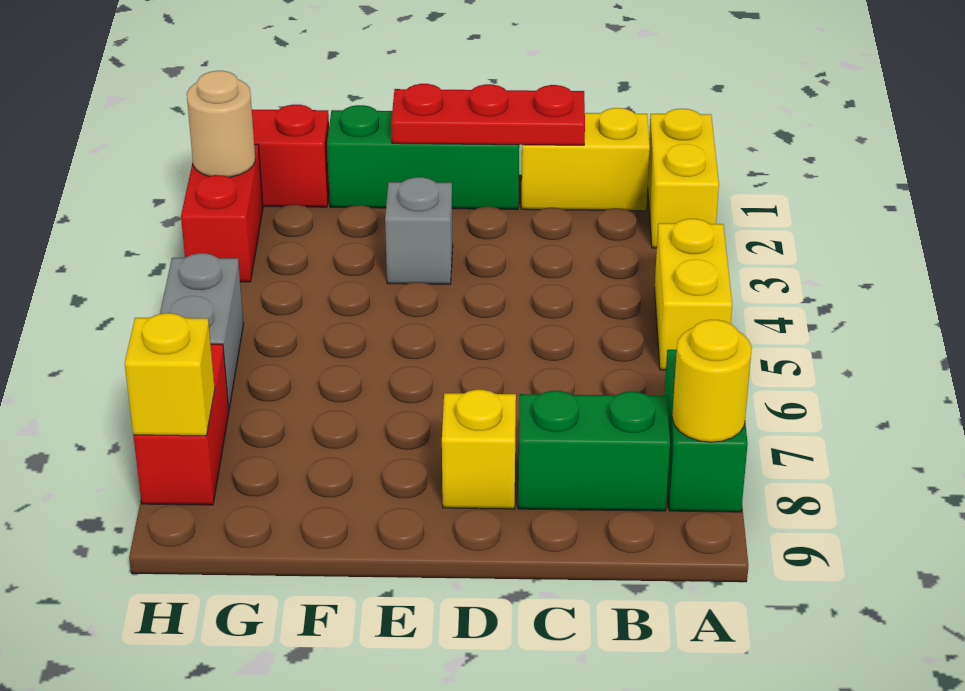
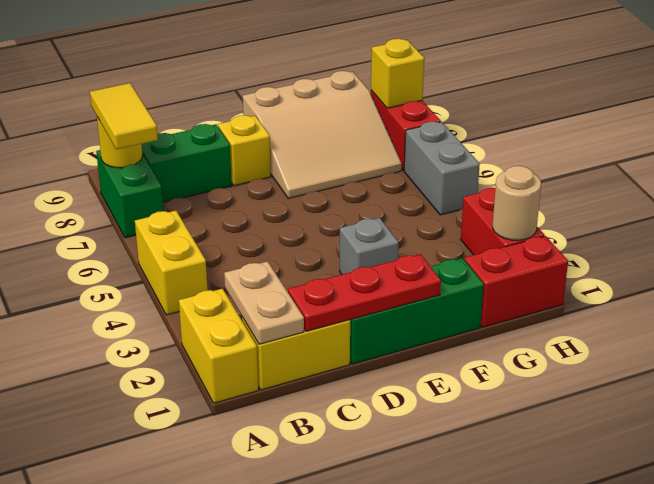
none -> yellow tile A7:A8 level 3
none -> tan plate B1:B2 level 2
none -> tan slope E7:G9 level 1 top 9

